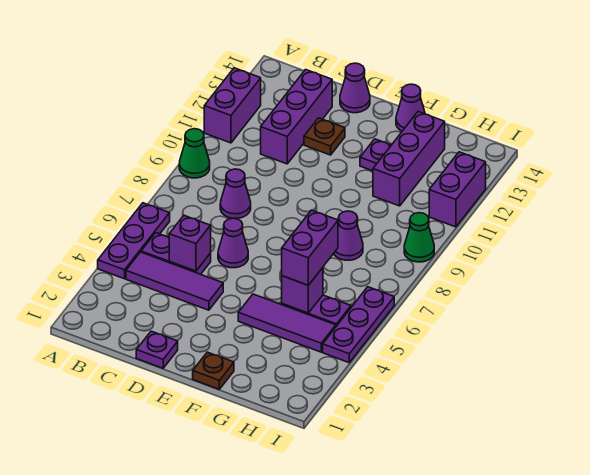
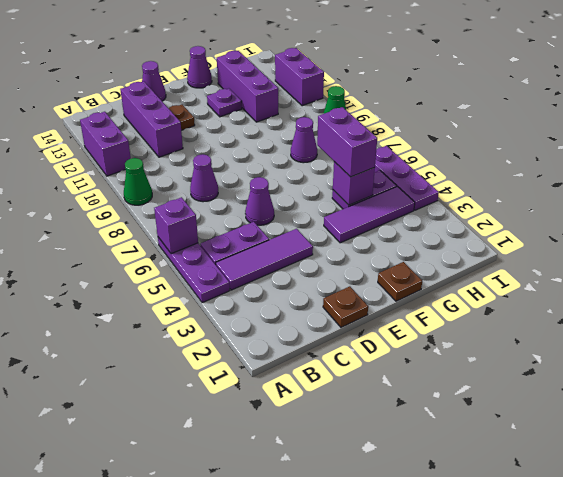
purple brick C5 level 2 -> purple brick A6 level 2
purple plate D1 level 1 -> brown plate D1 level 1

